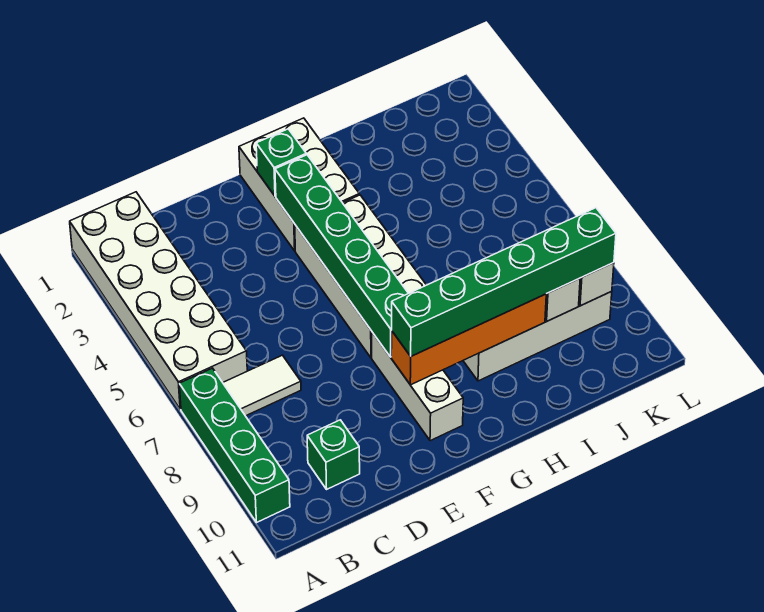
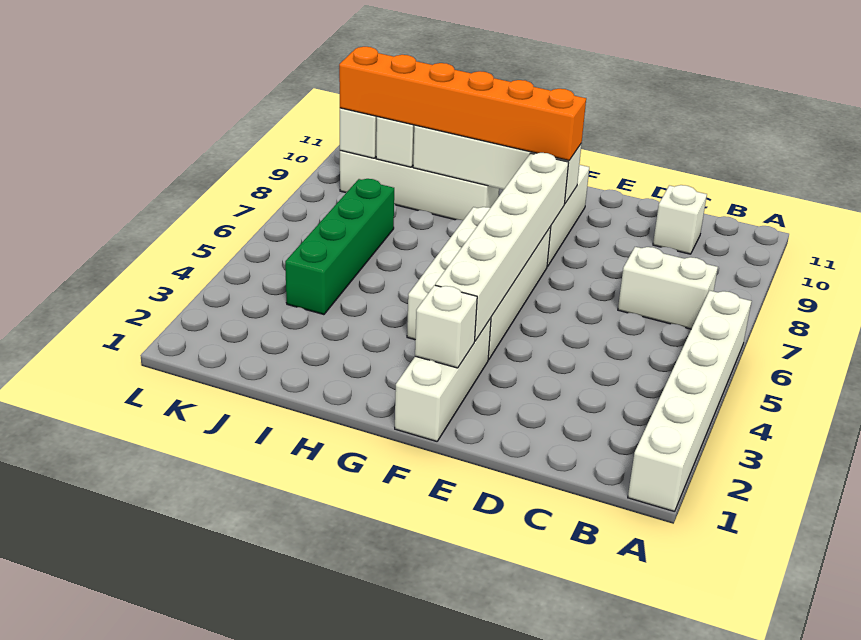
white brick A1:B6 level 1 -> white brick A1:A6 level 1
green brick A7:A10 level 1 -> green brick J4:J7 level 1
white tile B7:C7 level 1 -> white brick B7:C7 level 1
green brick C10 level 1 -> white brick C10 level 1
white brick F1:G3 level 1 -> white brick F1:F3 level 1
green brick F2 level 2 -> white brick F2 level 2
green brick F3:F8 level 2 -> white brick F3:F8 level 2
orange brick F9:I9 level 2 -> white brick F9:I9 level 2
green brick F9:K9 level 3 -> orange brick F9:K9 level 3

